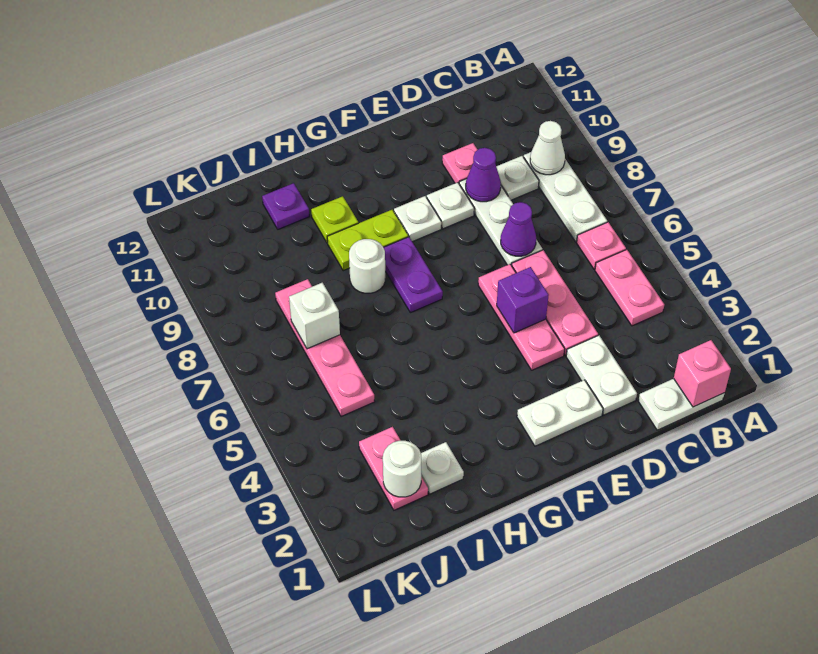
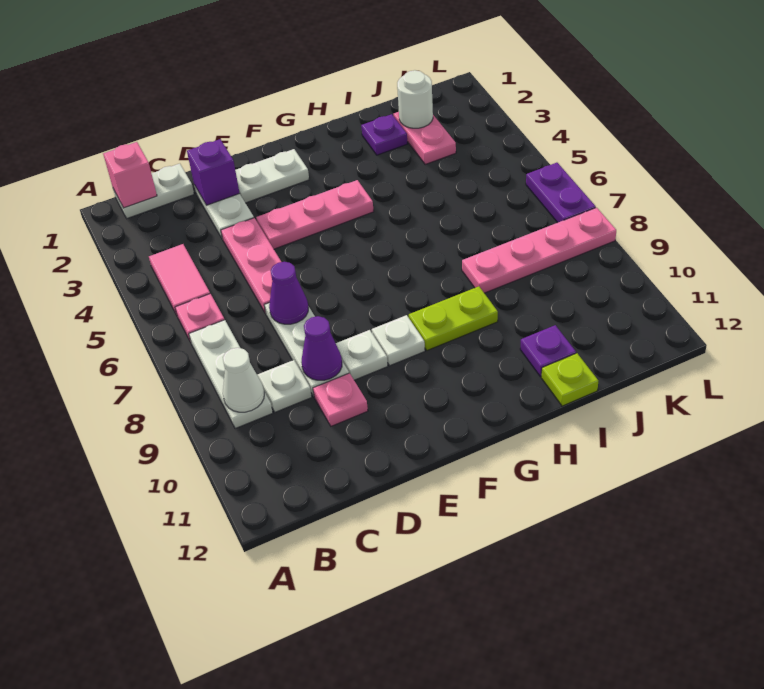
pink plate B4:B5 level 1 -> pink tile B4:B5 level 1
pink plate E4:E6 level 1 -> pink plate E4:G4 level 1
purple brick E5 level 2 -> purple brick D2 level 2
purple plate G7:G8 level 1 -> purple plate L6:L7 level 1
white round brick H8 level 1 -> none
lime plate H10 level 1 -> lime plate I12 level 1
white plate I2 level 1 -> purple plate I2 level 1
pink plate J5:J8 level 1 -> pink plate I8:L8 level 1
white brick J7 level 2 -> none

